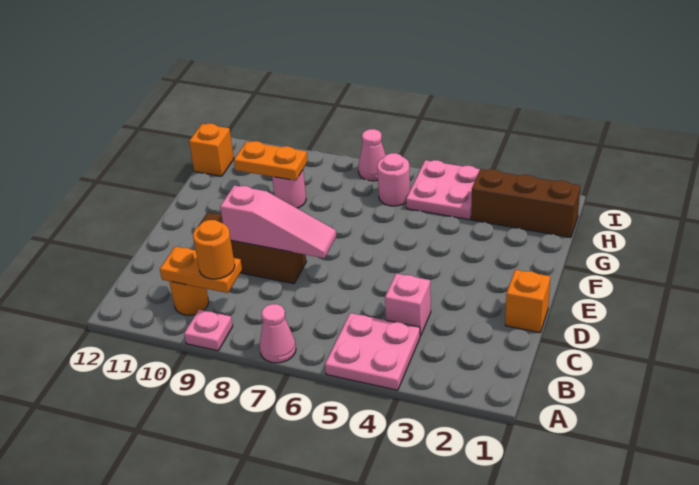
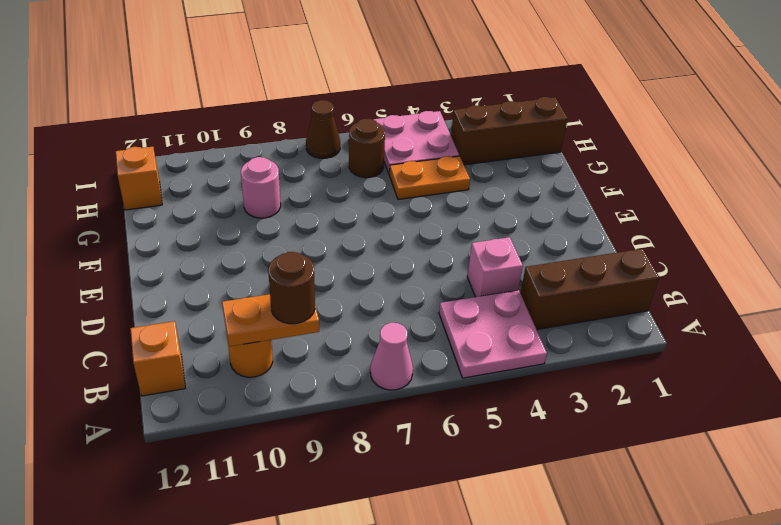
pink plate A9 level 1 -> none
orange round brick B9 level 3 -> brown round brick B9 level 3
orange brick D1 level 1 -> orange brick B12 level 1
pink slope D7:D9 level 2 top 9 -> none
brown brick D8:D10 level 1 -> brown brick B1:B3 level 1
orange plate G9:G10 level 2 -> orange plate G4:G5 level 1
pink round brick H6 level 1 -> brown round brick H6 level 1
pink cone I7 level 1 -> brown cone I7 level 1

